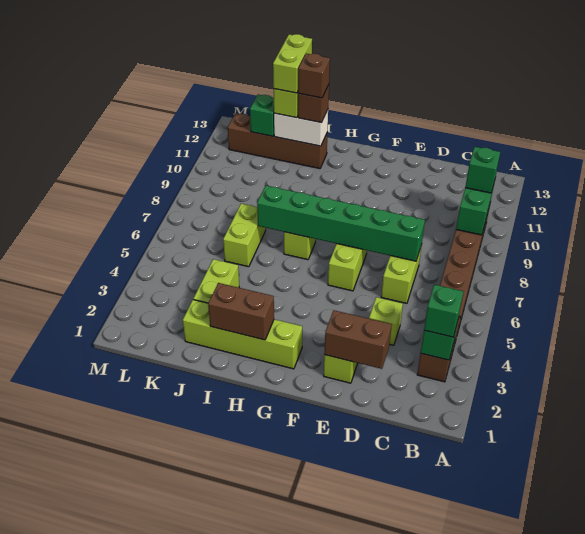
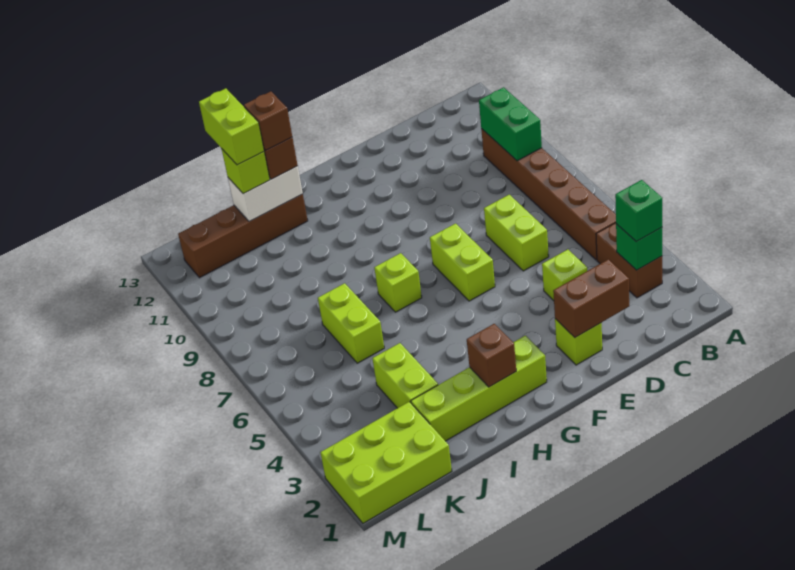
green brick B10 level 3 -> none
green brick D7:I7 level 2 -> none
brown brick H2:I2 level 2 -> brown brick H2 level 2
none -> lime brick K1:M2 level 1
green brick K12 level 2 -> none

